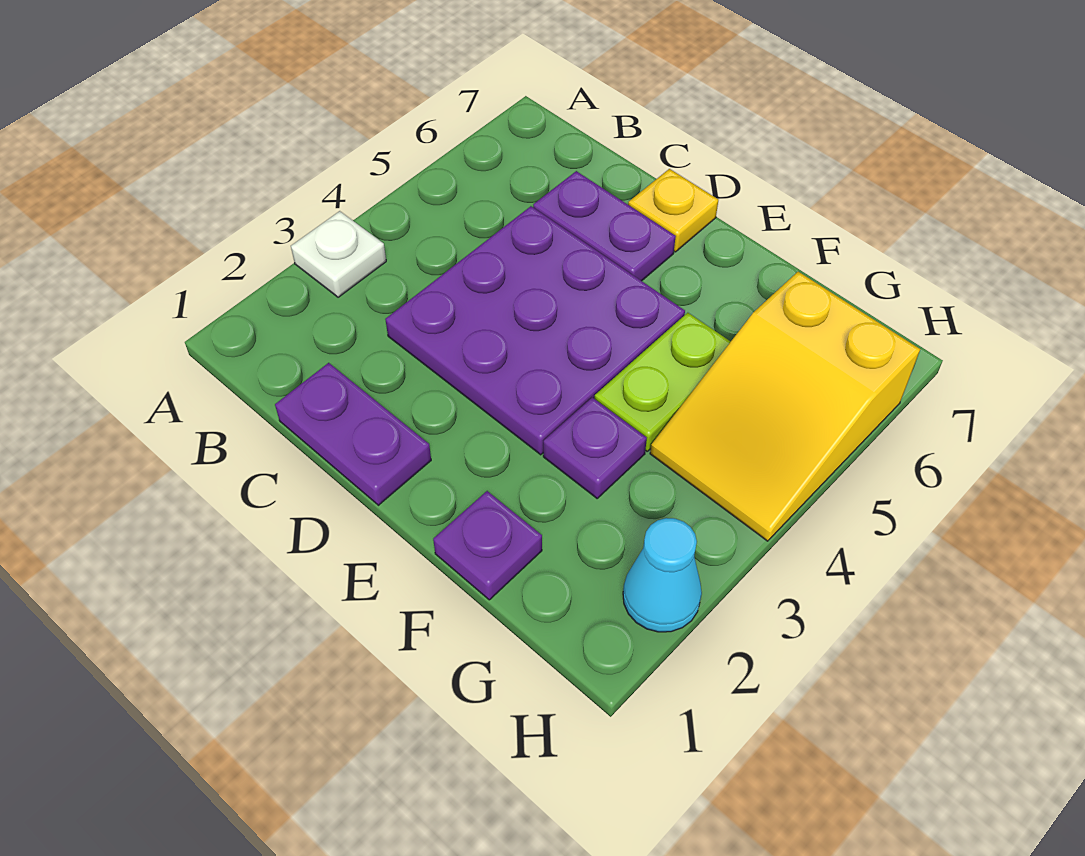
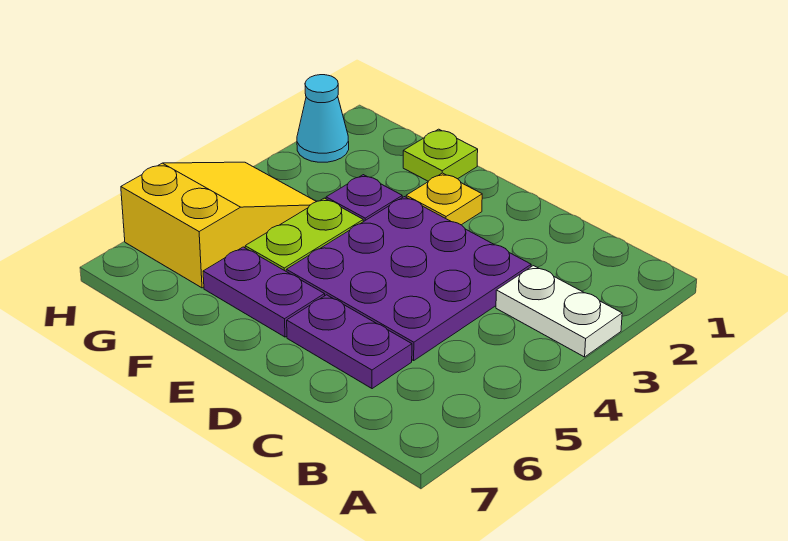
white plate A3 level 1 -> white plate A3:B3 level 1
purple plate C1:D1 level 1 -> purple plate E6:F6 level 1
yellow plate D7 level 1 -> yellow plate E2 level 1
purple plate F1 level 1 -> lime plate F1 level 1

